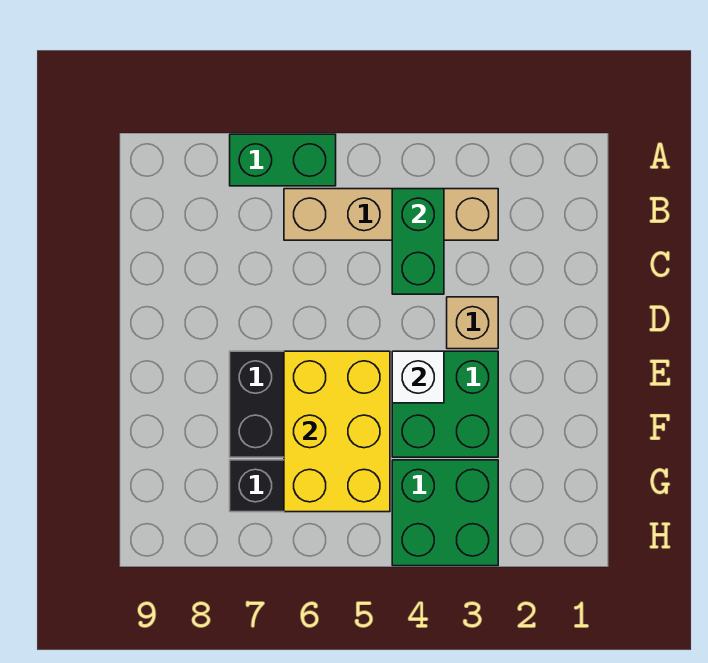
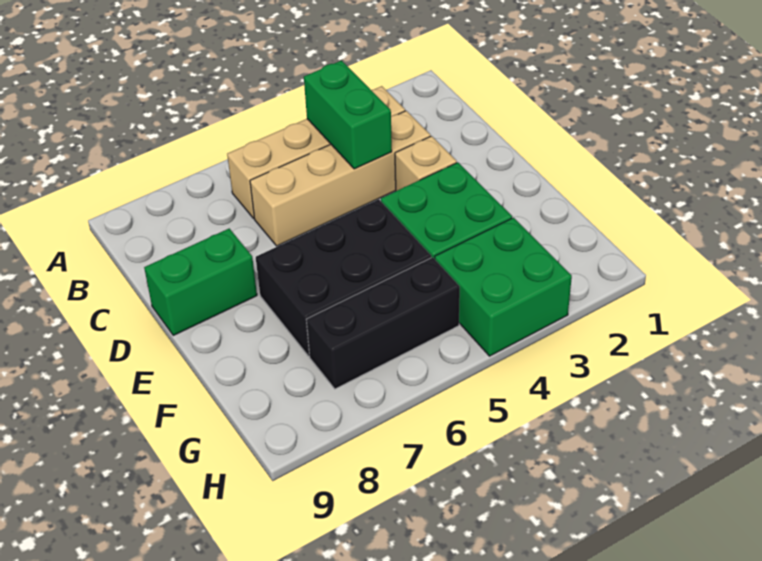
green brick A6:A7 level 1 -> green brick D8:D9 level 1
none -> tan brick C3:C6 level 1
white brick E4 level 2 -> none
yellow brick E5:G6 level 2 -> none

